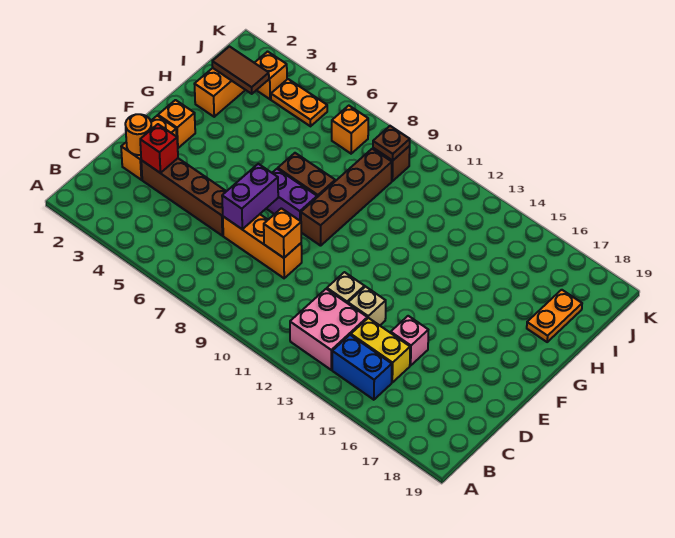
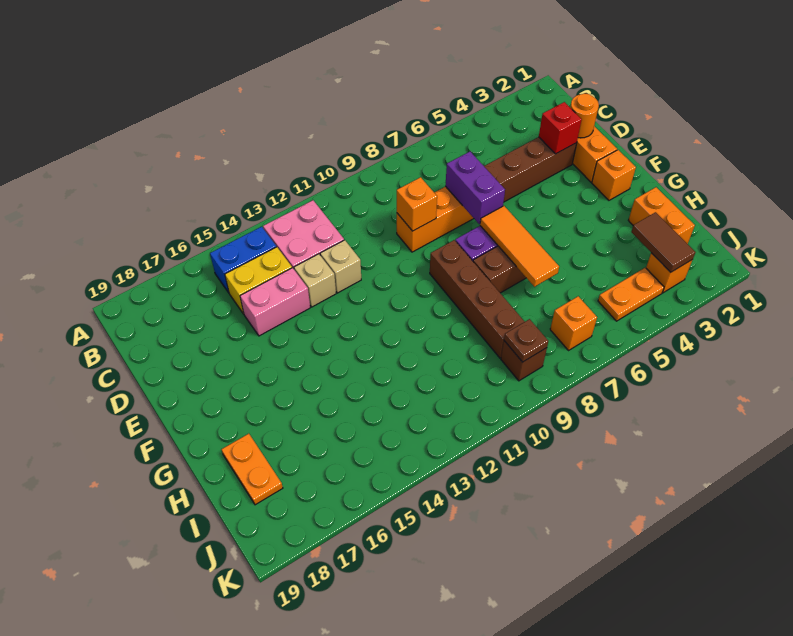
pink brick D15 level 1 -> pink brick D14:D15 level 1
none -> orange tile F7:H7 level 2
brown tile I2:I3 level 2 -> brown tile I3:J3 level 2

